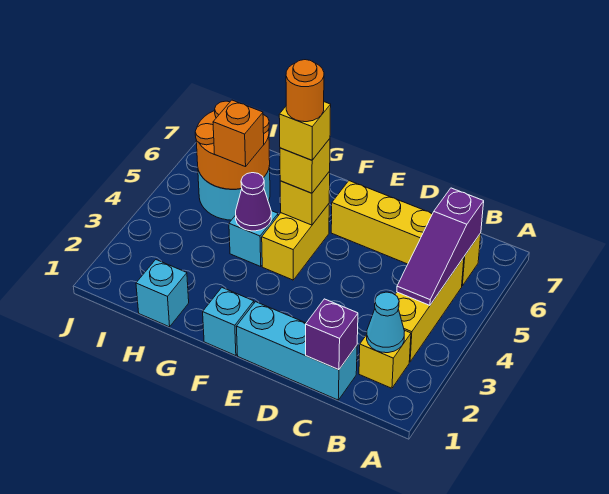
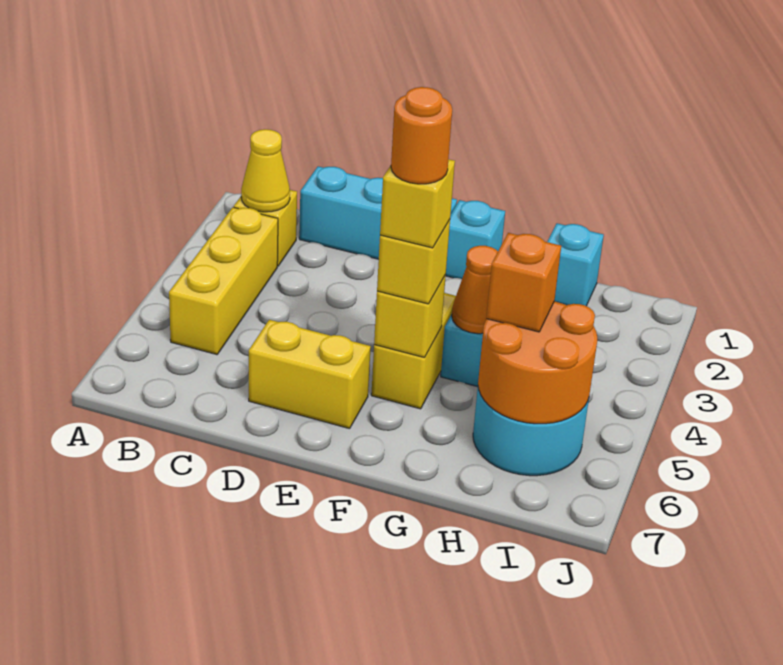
cyan cone B2 level 2 -> yellow cone B2 level 2
purple slope B4:B6 level 2 top 6 -> none
yellow brick B6:E6 level 1 -> yellow brick D6:E6 level 1
purple brick C1 level 2 -> none
purple cone G4 level 2 -> orange cone G4 level 2

